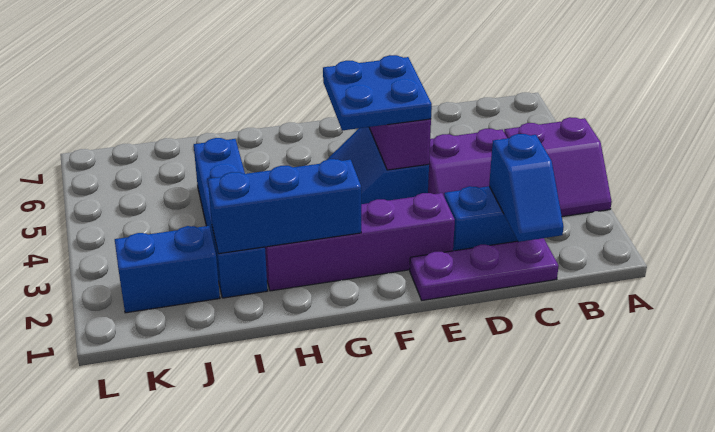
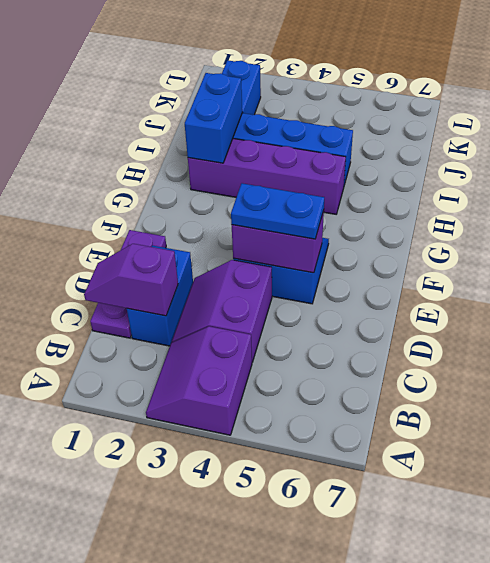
blue slope C1:C2 level 2 top 2 -> purple slope C1:C2 level 2 top 2
purple brick E2:H2 level 1 -> purple brick H2:H5 level 1
blue plate E4:F5 level 3 -> blue plate E4:E5 level 3
blue brick G2:I2 level 2 -> blue brick H2:I2 level 2

